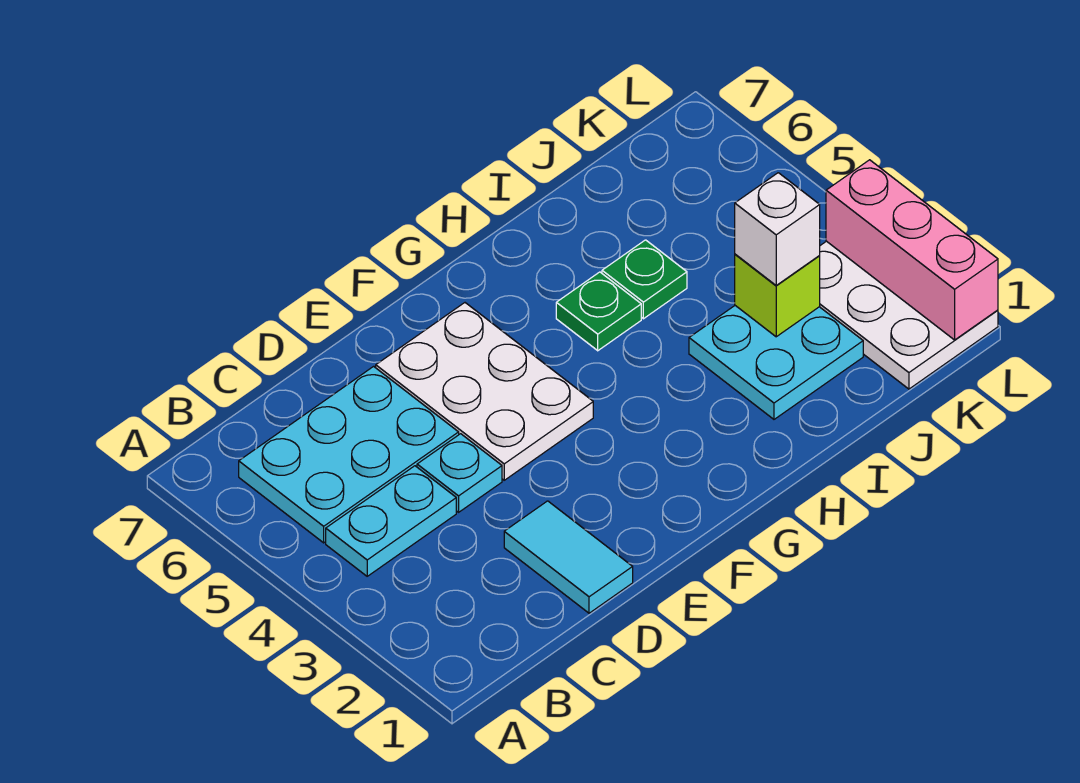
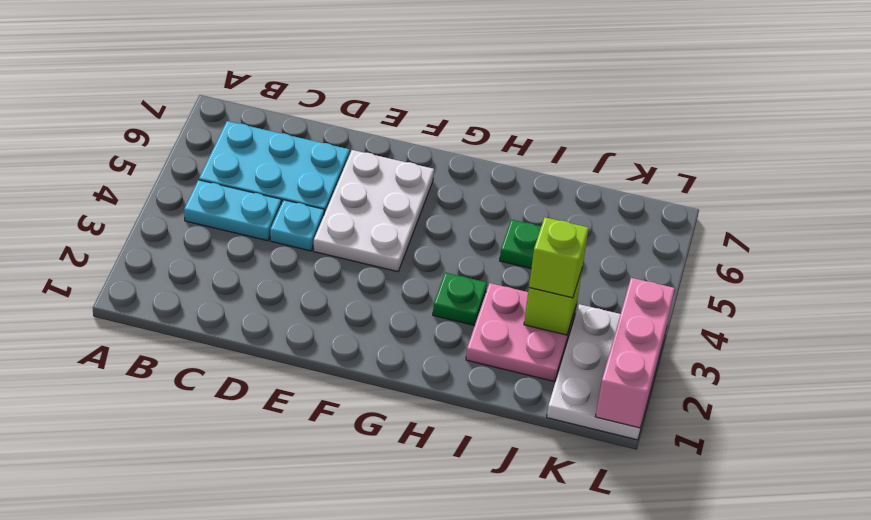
cyan tile D1:D2 level 1 -> none
green plate H5 level 1 -> green plate H3 level 1
cyan plate I2:J3 level 1 -> pink plate I2:J3 level 1
white brick J3 level 3 -> lime brick J3 level 3

